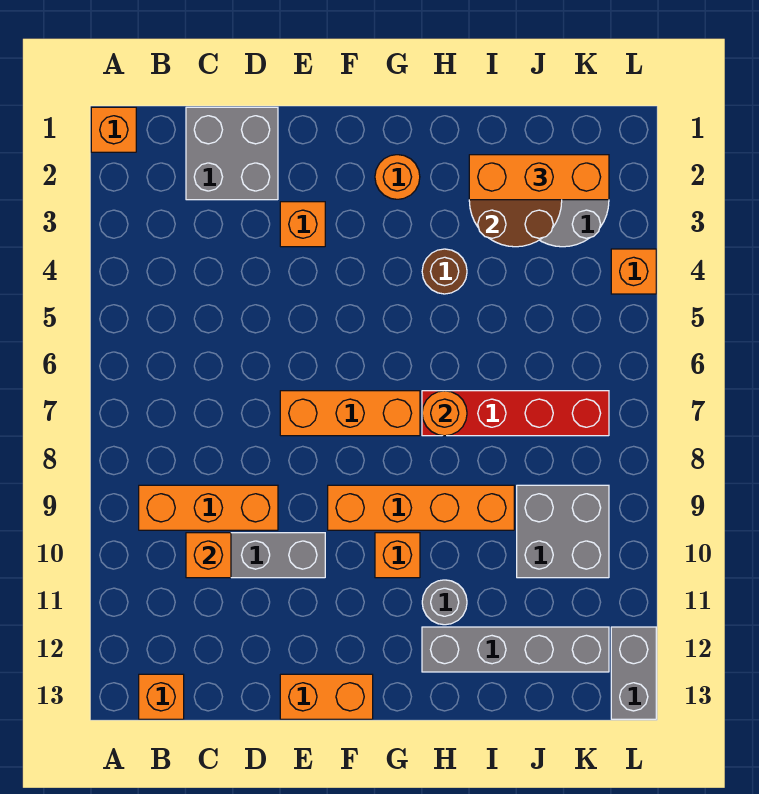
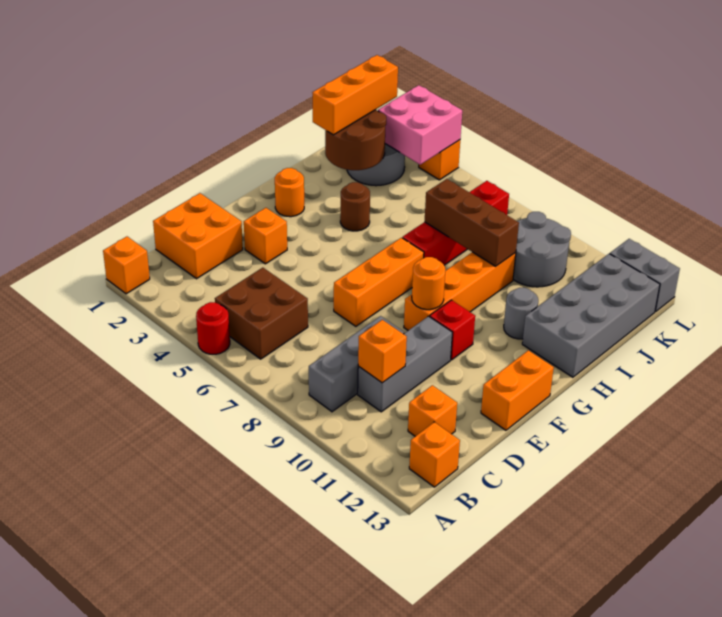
none -> red round brick A5 level 1
none -> brown brick B5:C6 level 1
orange brick B9:D9 level 1 -> grey brick B9:D9 level 1
grey brick C1:D2 level 1 -> orange brick C1:D2 level 1
none -> red brick F10 level 1
orange brick G10 level 1 -> orange brick C12 level 1
orange round brick H7 level 2 -> orange round brick F9 level 2
grey brick H12:K12 level 1 -> grey brick H12:K13 level 1
none -> brown brick I7:I9 level 2
grey brick J9:K10 level 1 -> grey round brick J9:K10 level 1
none -> pink brick K3:L4 level 2

